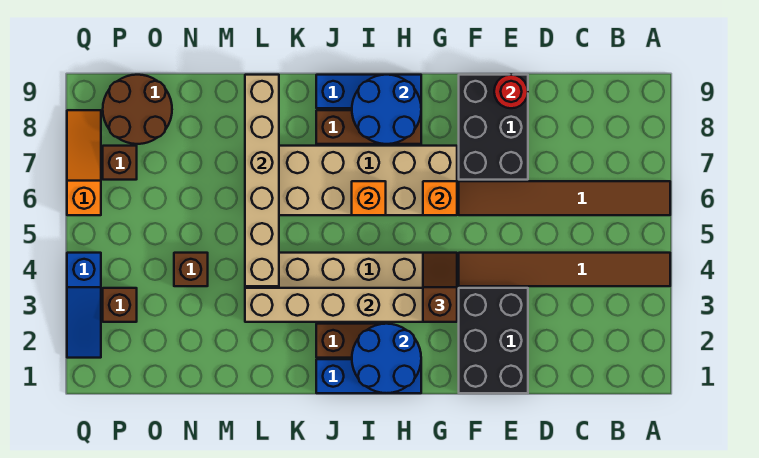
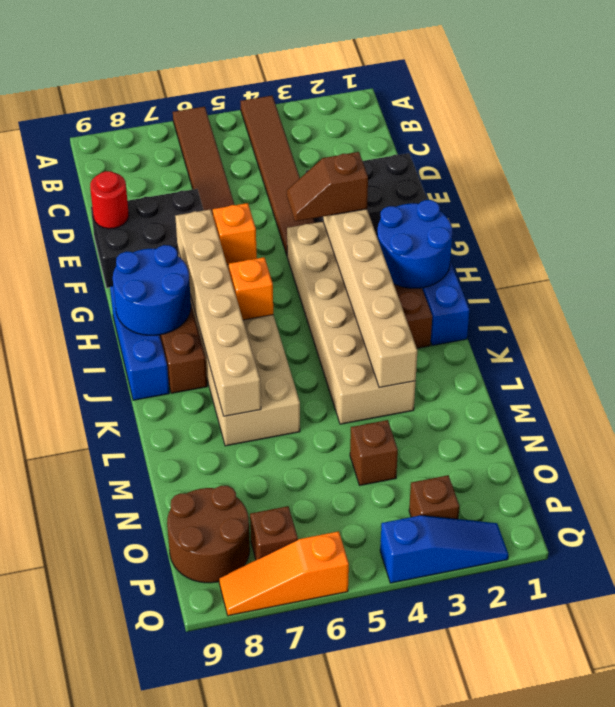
tan brick L4:L9 level 2 -> tan brick G7:L7 level 2

